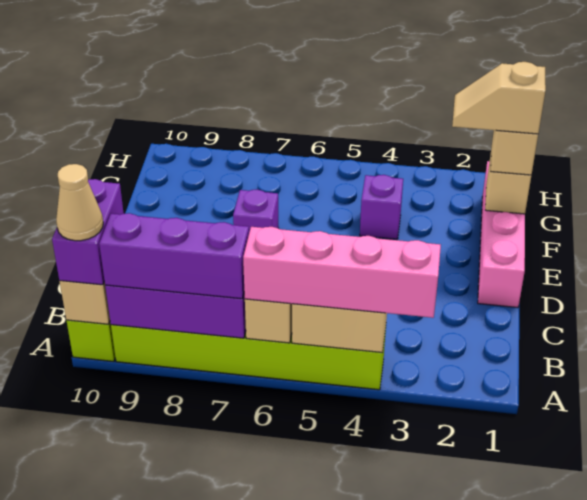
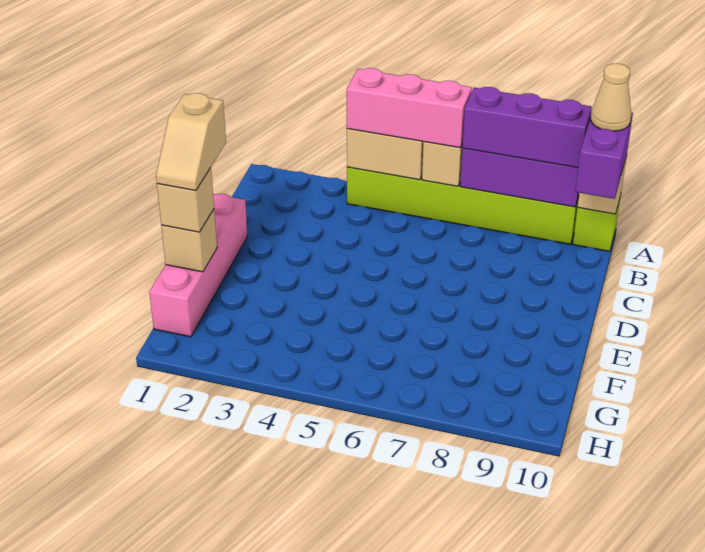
pink brick A3:A6 level 3 -> pink brick A4:A6 level 3
purple brick E7 level 1 -> none
tan slope F1:F2 level 4 top 1 -> tan slope E1:F1 level 4 top E
purple brick F4 level 1 -> none

